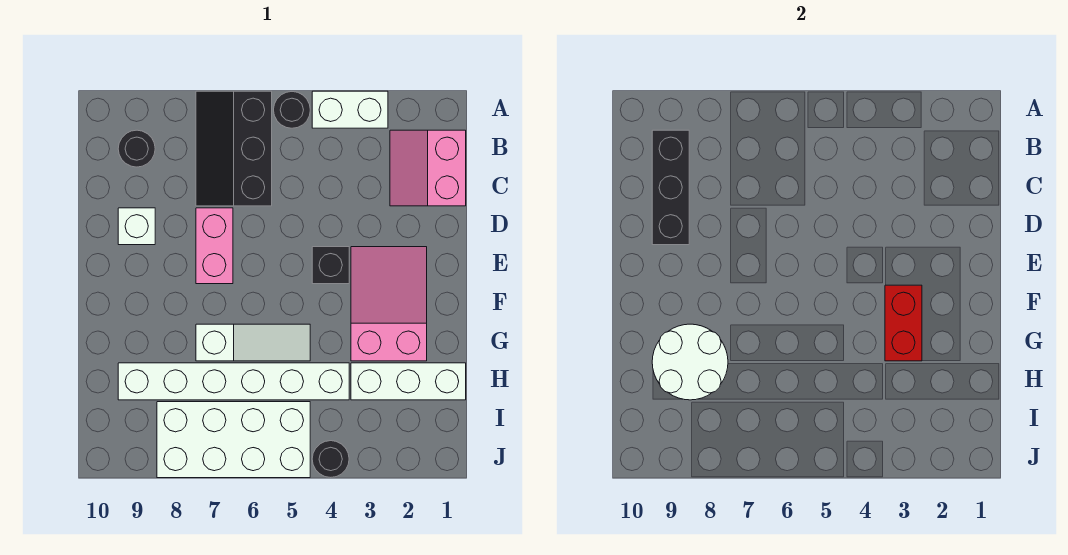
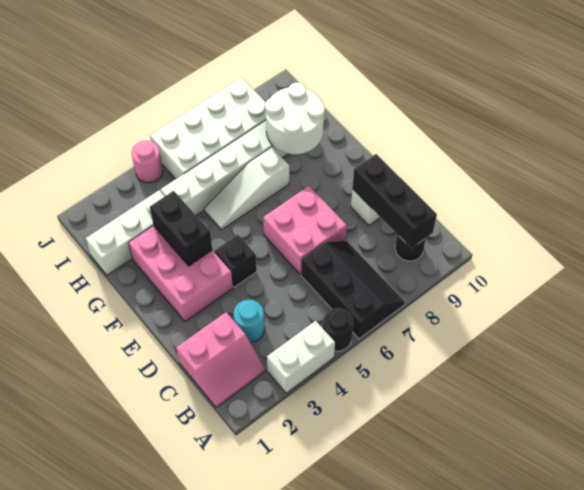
pink slope B1:C2 level 1 top 1 -> pink slope B1:C2 level 1 top C
none -> cyan round brick C3 level 1
pink brick D7:E7 level 1 -> pink brick D6:E7 level 1
pink slope E2:G3 level 1 top G -> pink brick E2:G3 level 1
red brick F3:G3 level 2 -> black brick F3:G3 level 2
black round brick J4 level 1 -> pink round brick J4 level 1

